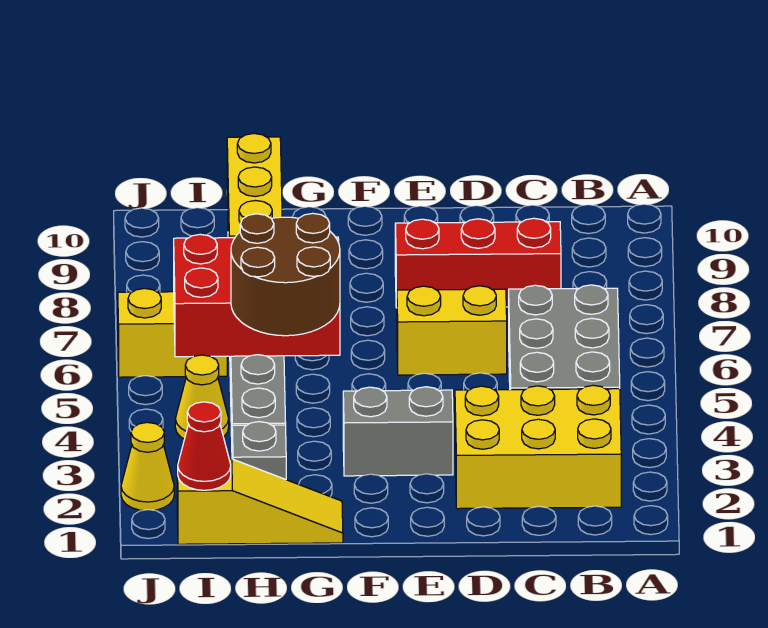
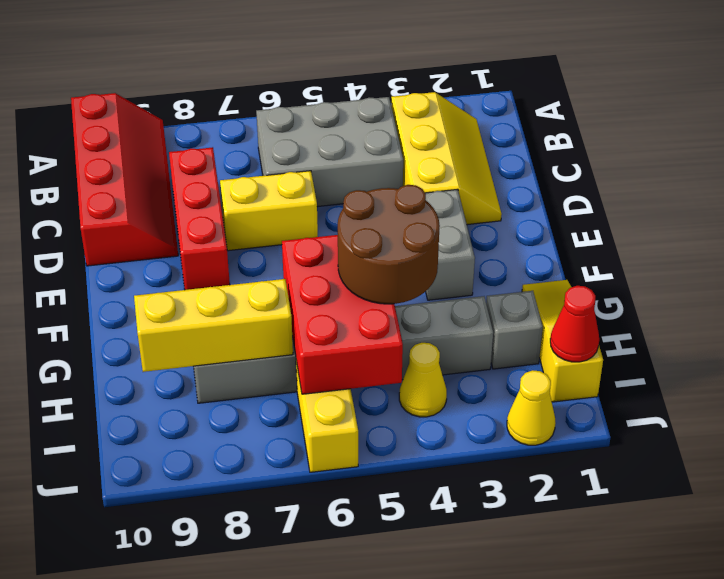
none -> red slope A9:D10 level 1 top 10
yellow brick B2:D3 level 1 -> yellow slope B2:D3 level 1 top 3
yellow brick D6:E6 level 1 -> yellow brick D6:D7 level 1

